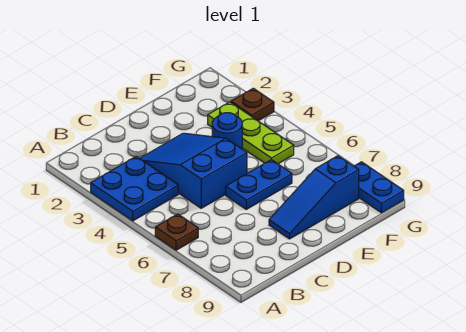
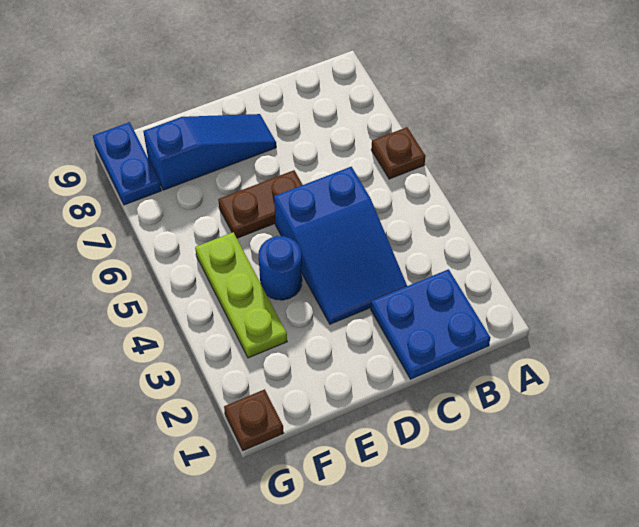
blue plate A3:B4 level 1 -> blue plate B1:C2 level 1
blue plate D6:E6 level 1 -> brown plate D6:E6 level 1
brown plate G3 level 1 -> brown plate G1 level 1

